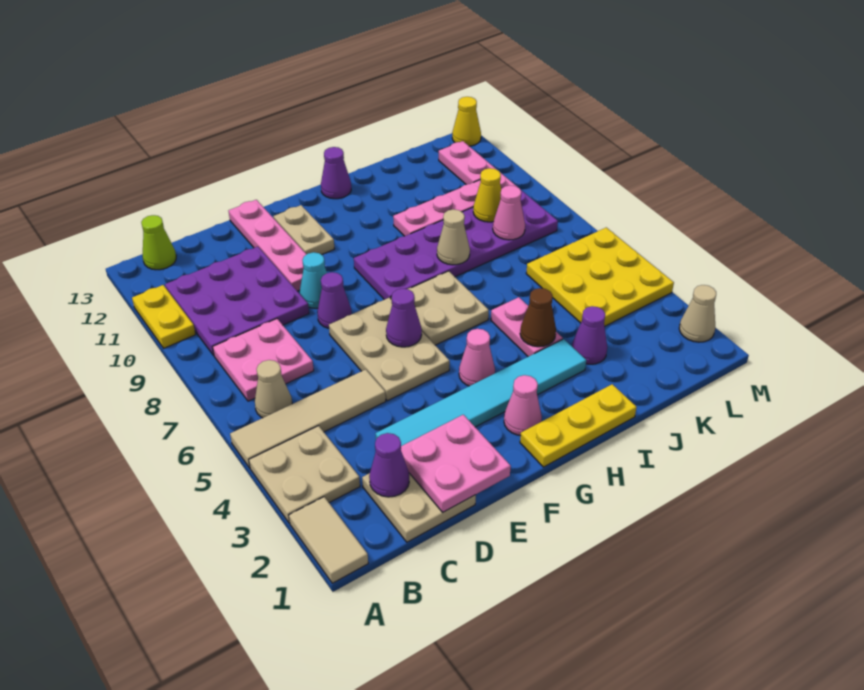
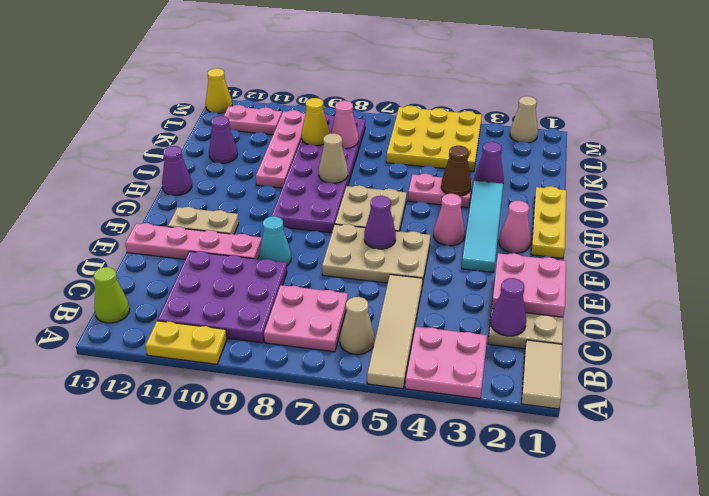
tan tile A1:A2 level 1 -> tan tile A1:B1 level 1
tan plate A3:B4 level 1 -> pink plate A3:B4 level 1
cyan tile D3:I3 level 1 -> cyan tile F3:I3 level 1
purple cone E8 level 1 -> purple cone J12 level 1

